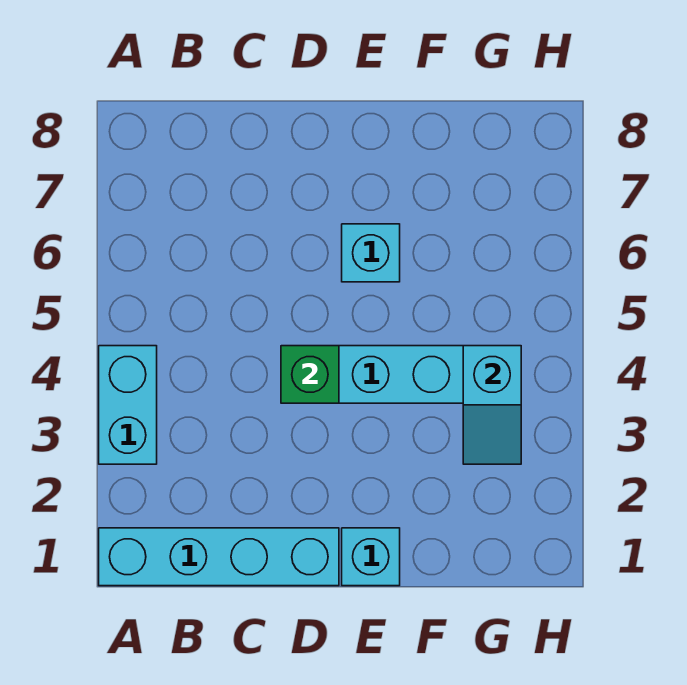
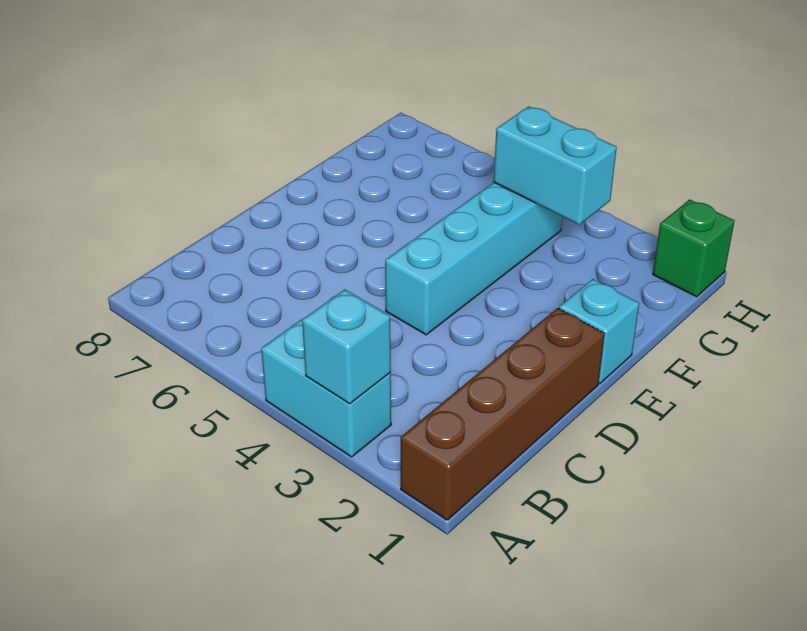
cyan brick A1:D1 level 1 -> brown brick A1:D1 level 1
green brick D4 level 2 -> green brick H1 level 1
cyan brick E6 level 1 -> cyan brick A3 level 2
cyan slope G3:G4 level 2 top 4 -> cyan brick G3:G4 level 2

